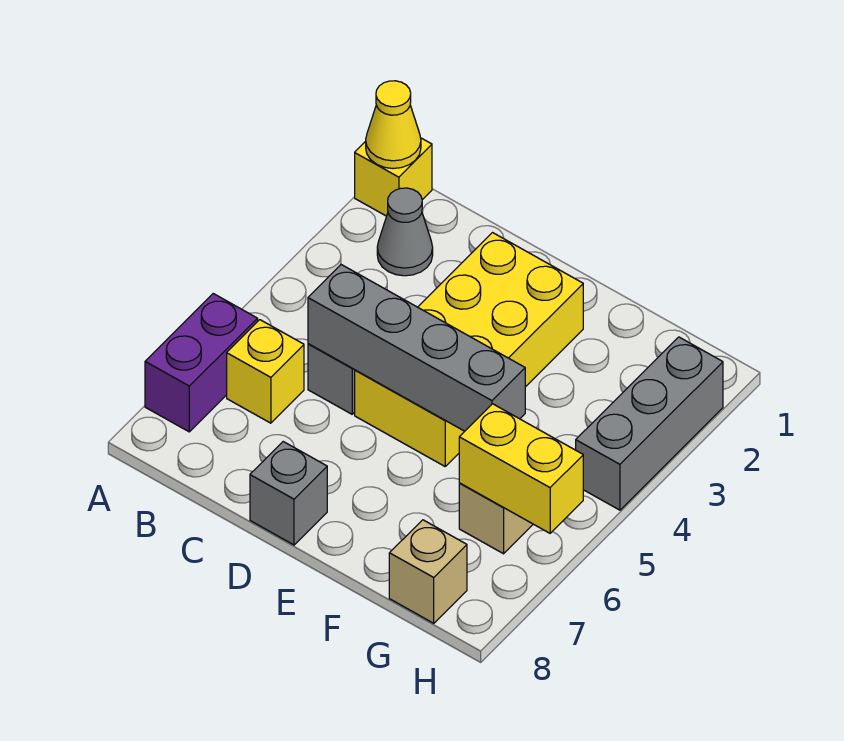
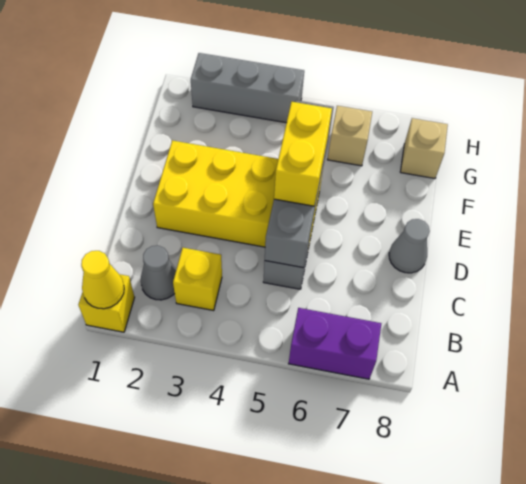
yellow brick B6 level 1 -> yellow brick B3 level 1
grey brick D8 level 1 -> grey cone D8 level 1
yellow brick G6:H6 level 2 -> yellow brick D5:E5 level 3

